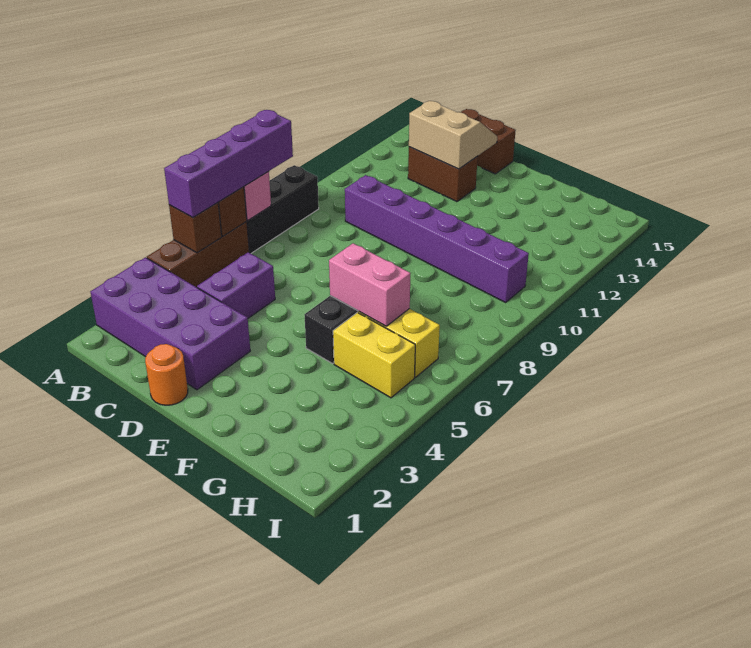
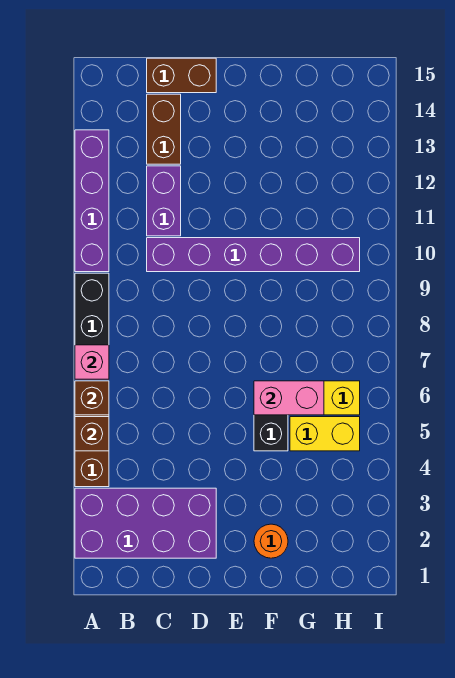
purple brick A5:A8 level 3 -> purple brick A10:A13 level 1
purple brick C4:C5 level 1 -> purple brick C11:C12 level 1
brown brick C13:D13 level 1 -> brown brick C13:C14 level 1
tan slope C13:D14 level 2 top 13 -> none
orange round brick D1 level 1 -> orange round brick F2 level 1

